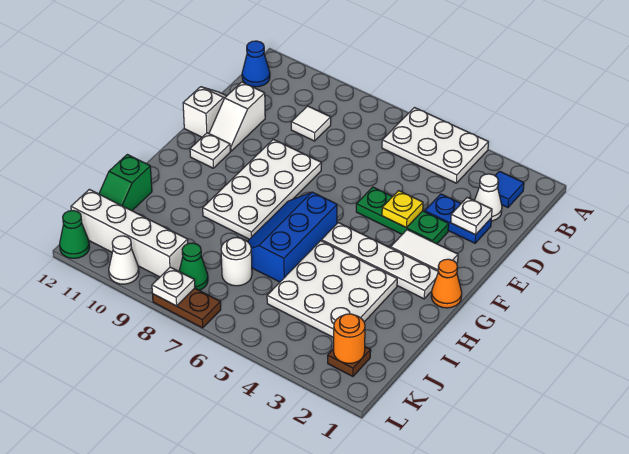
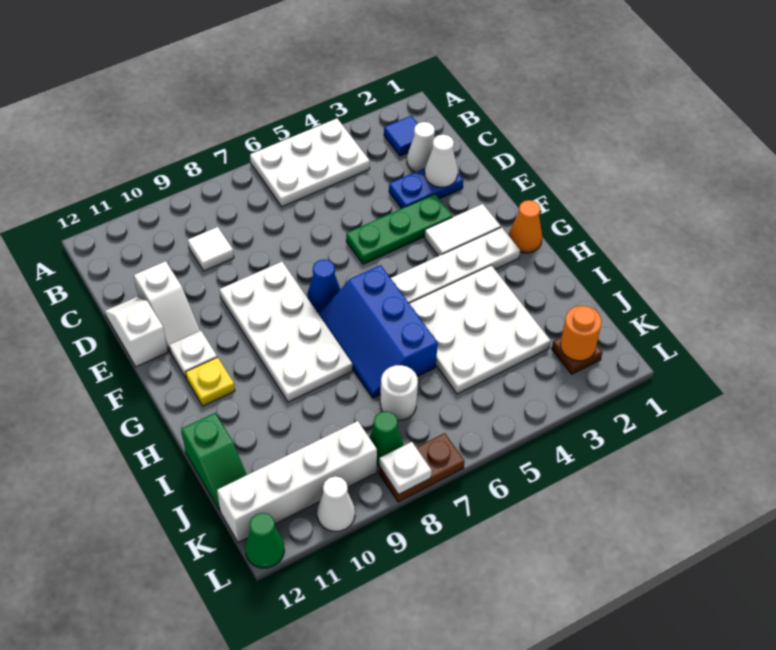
blue cone B12 level 1 -> blue cone F7 level 1
white plate D2 level 2 -> white cone D2 level 2
yellow plate E4 level 2 -> yellow plate G11 level 1

